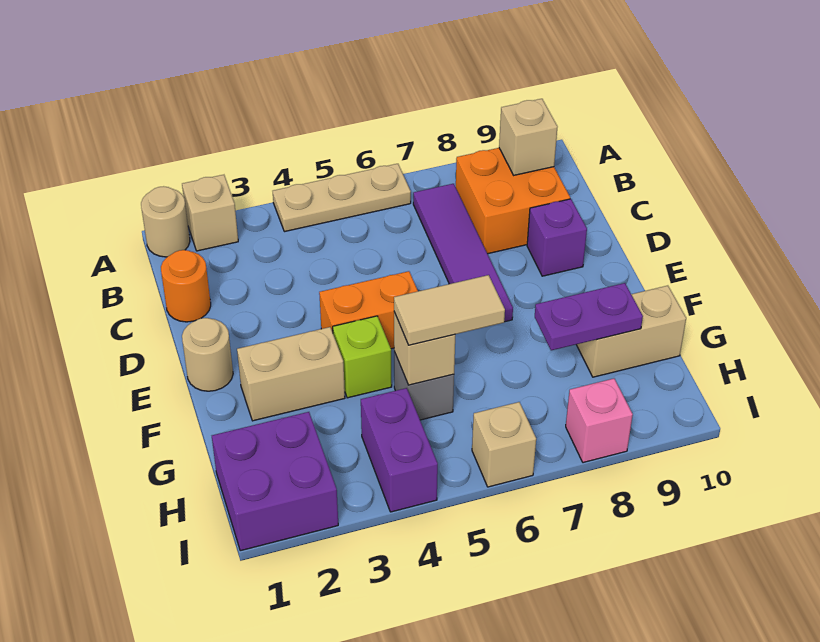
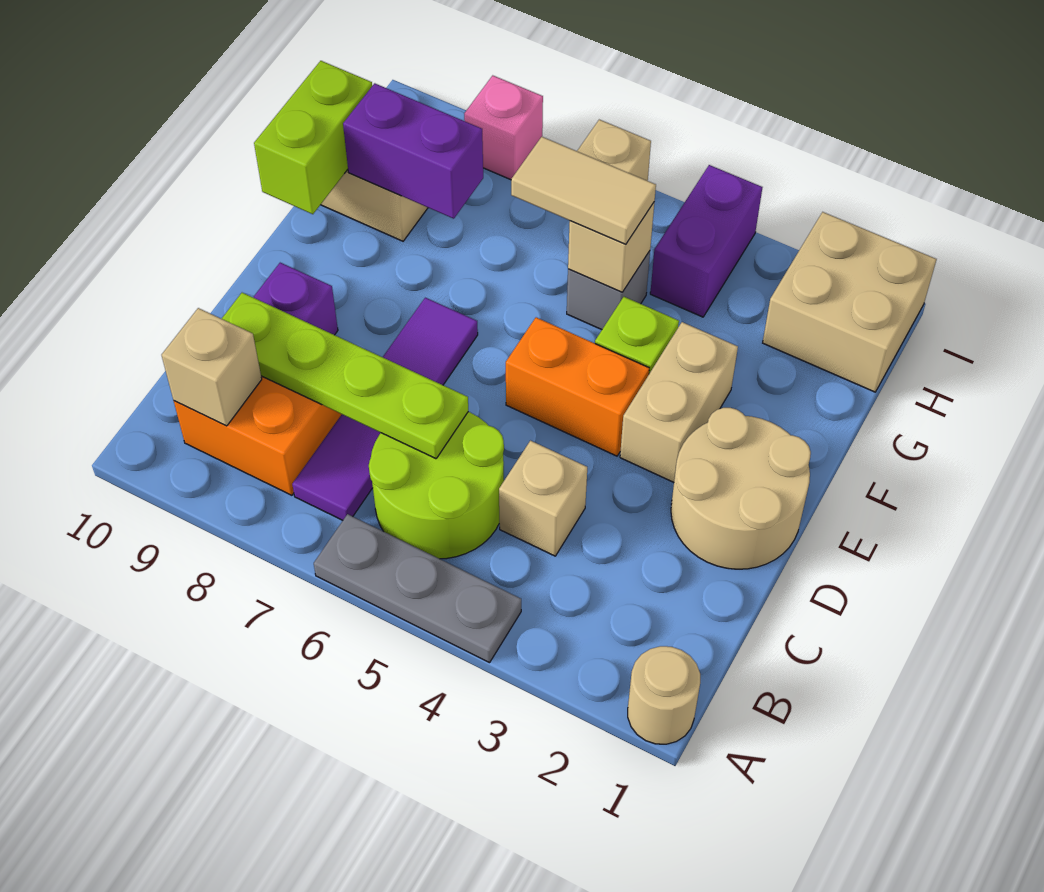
tan brick A2 level 1 -> tan brick C4 level 1
tan plate A4:A6 level 1 -> grey plate A4:A6 level 1
none -> lime round brick B5:C6 level 1
orange round brick C1 level 1 -> none
none -> lime plate C6:C9 level 2
tan round brick E1 level 1 -> tan round brick D1:E2 level 1
tan brick F2:F3 level 1 -> tan brick E3:F3 level 1
none -> lime brick F10:G10 level 2
purple plate G8:G9 level 2 -> purple brick G8:G9 level 2
purple brick H1:I2 level 1 -> tan brick H1:I2 level 1

